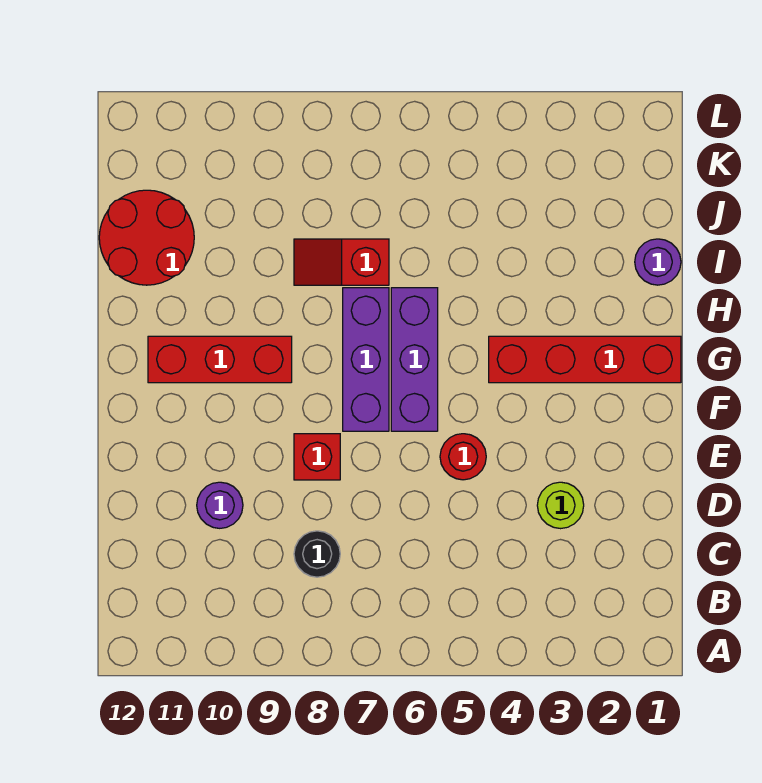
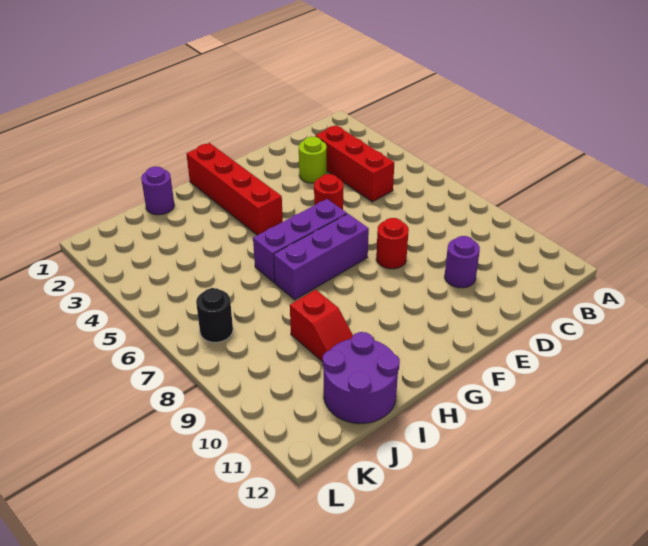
black round brick C8 level 1 -> black round brick K7 level 1
red brick E8 level 1 -> red round brick E8 level 1
red brick G9:G11 level 1 -> red brick C3:C5 level 1
red slope I7:I8 level 1 top 7 -> red slope I9:I10 level 1 top 9
red round brick I11:J12 level 1 -> purple round brick I11:J12 level 1

